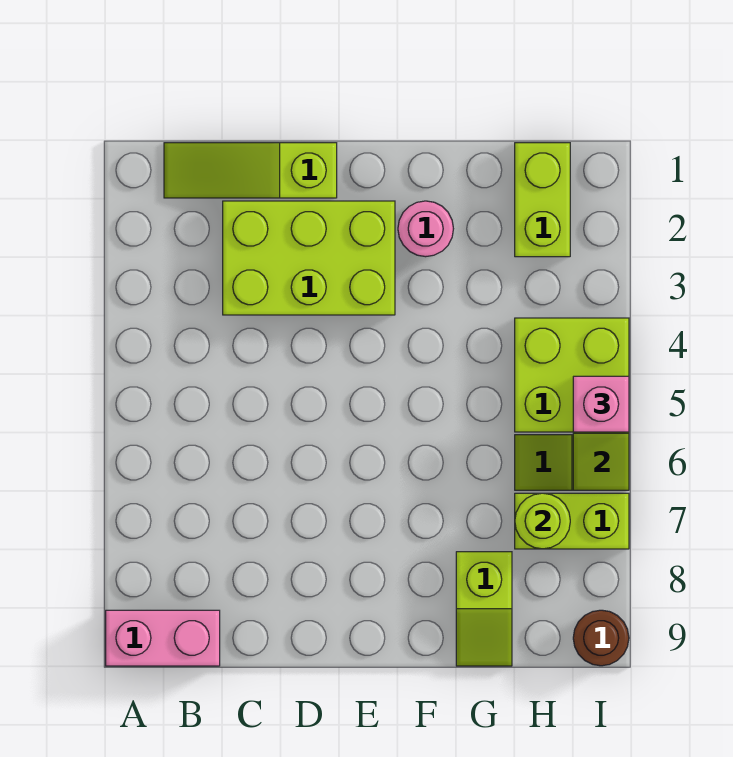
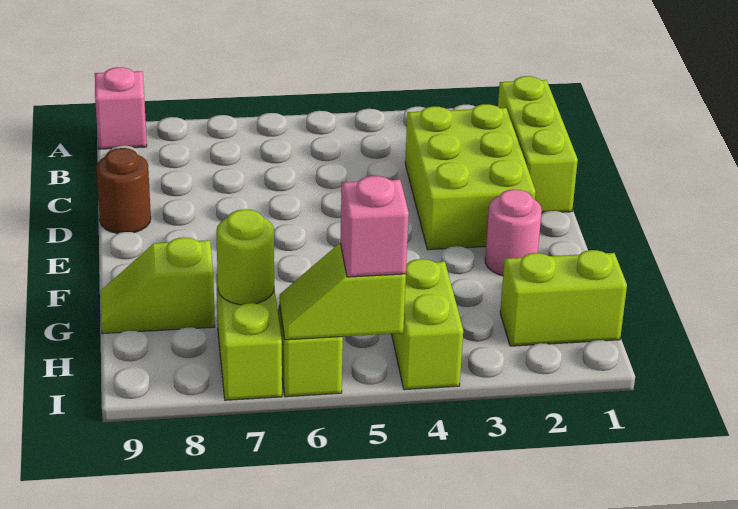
pink brick A9:B9 level 1 -> pink brick A9 level 1
lime slope B1:D1 level 1 top D -> lime brick B1:D1 level 1
lime brick H4:I5 level 1 -> lime brick H4:I4 level 1
brown round brick I9 level 1 -> brown round brick D9 level 1

